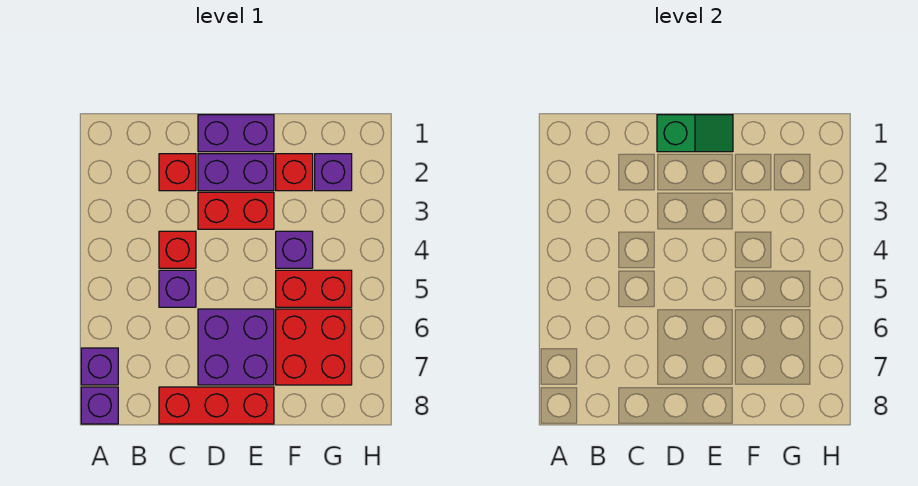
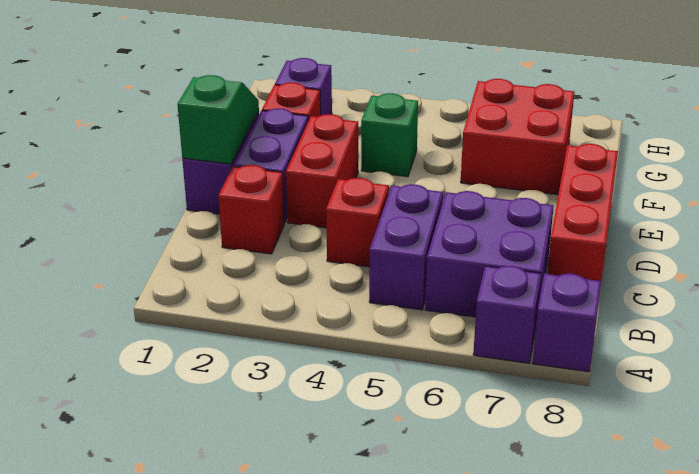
purple brick C5 level 1 -> purple brick B5:C5 level 1
purple brick D6:E7 level 1 -> purple brick B6:C7 level 1
purple brick F4 level 1 -> green brick F4 level 1
red brick F5:G5 level 1 -> none

